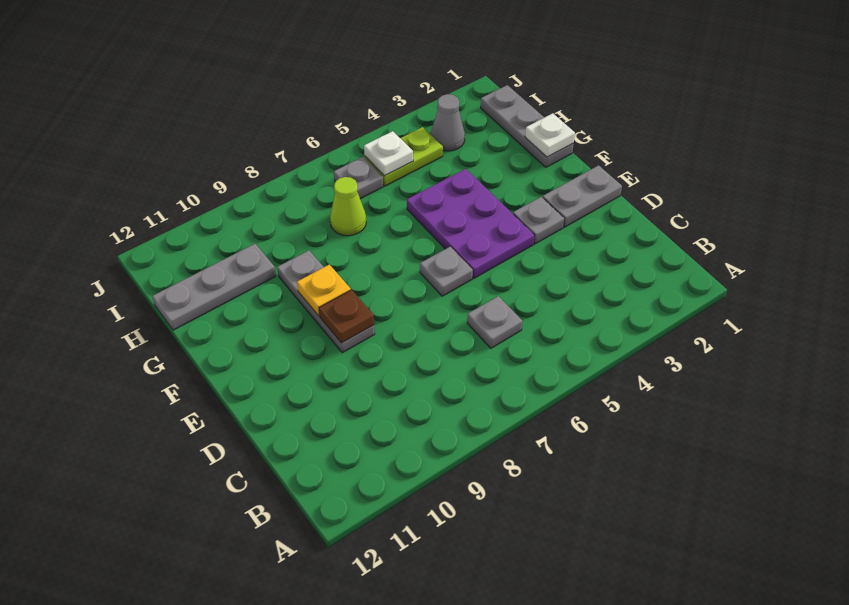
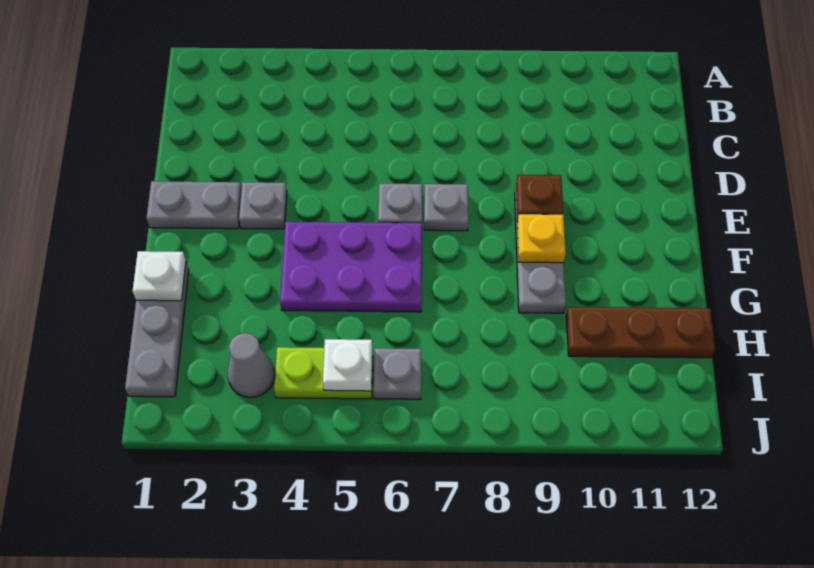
grey plate C6 level 1 -> grey plate E7 level 1
purple plate E4:G5 level 1 -> purple plate F4:G6 level 1
lime cone H7 level 1 -> none
grey plate H10:H12 level 1 -> brown plate H10:H12 level 1

